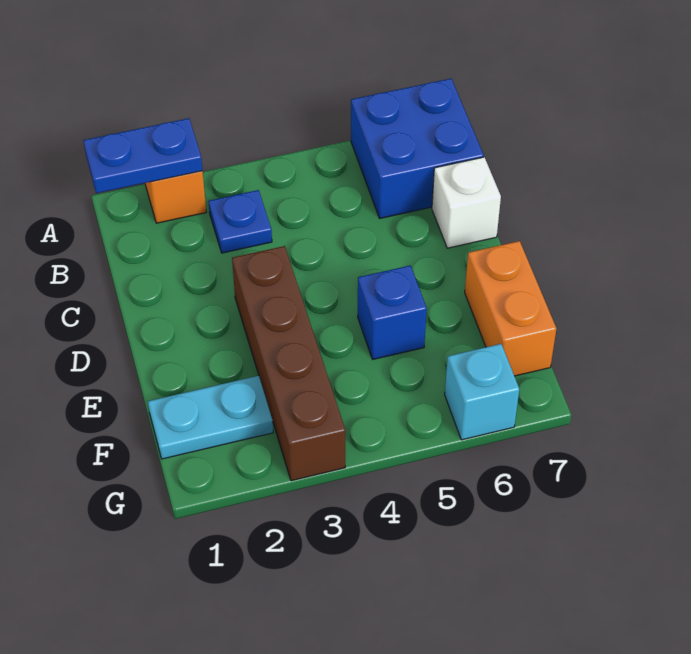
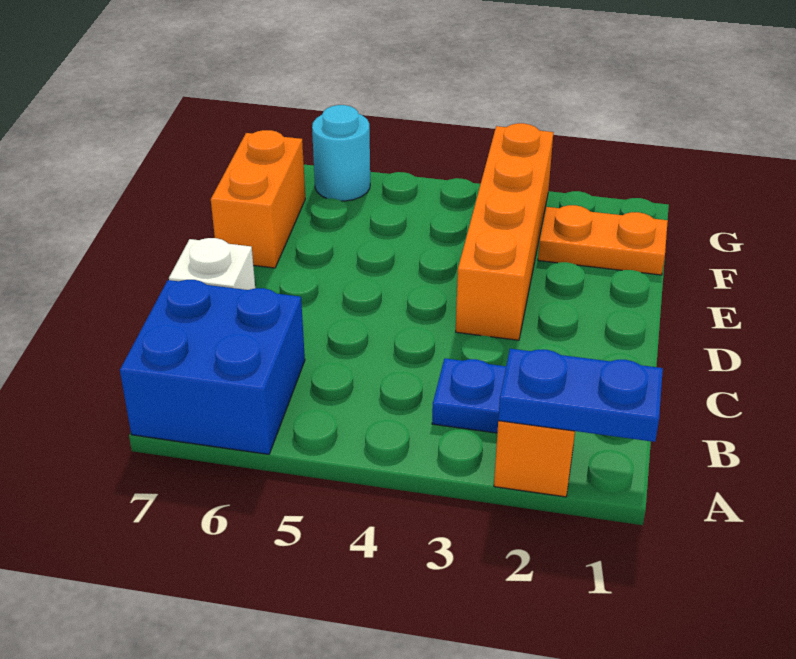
brown brick D3:G3 level 1 -> orange brick D3:G3 level 1
blue brick E5 level 1 -> none
cyan plate F1:F2 level 1 -> orange plate F1:F2 level 1
cyan brick G6 level 1 -> cyan round brick G6 level 1

